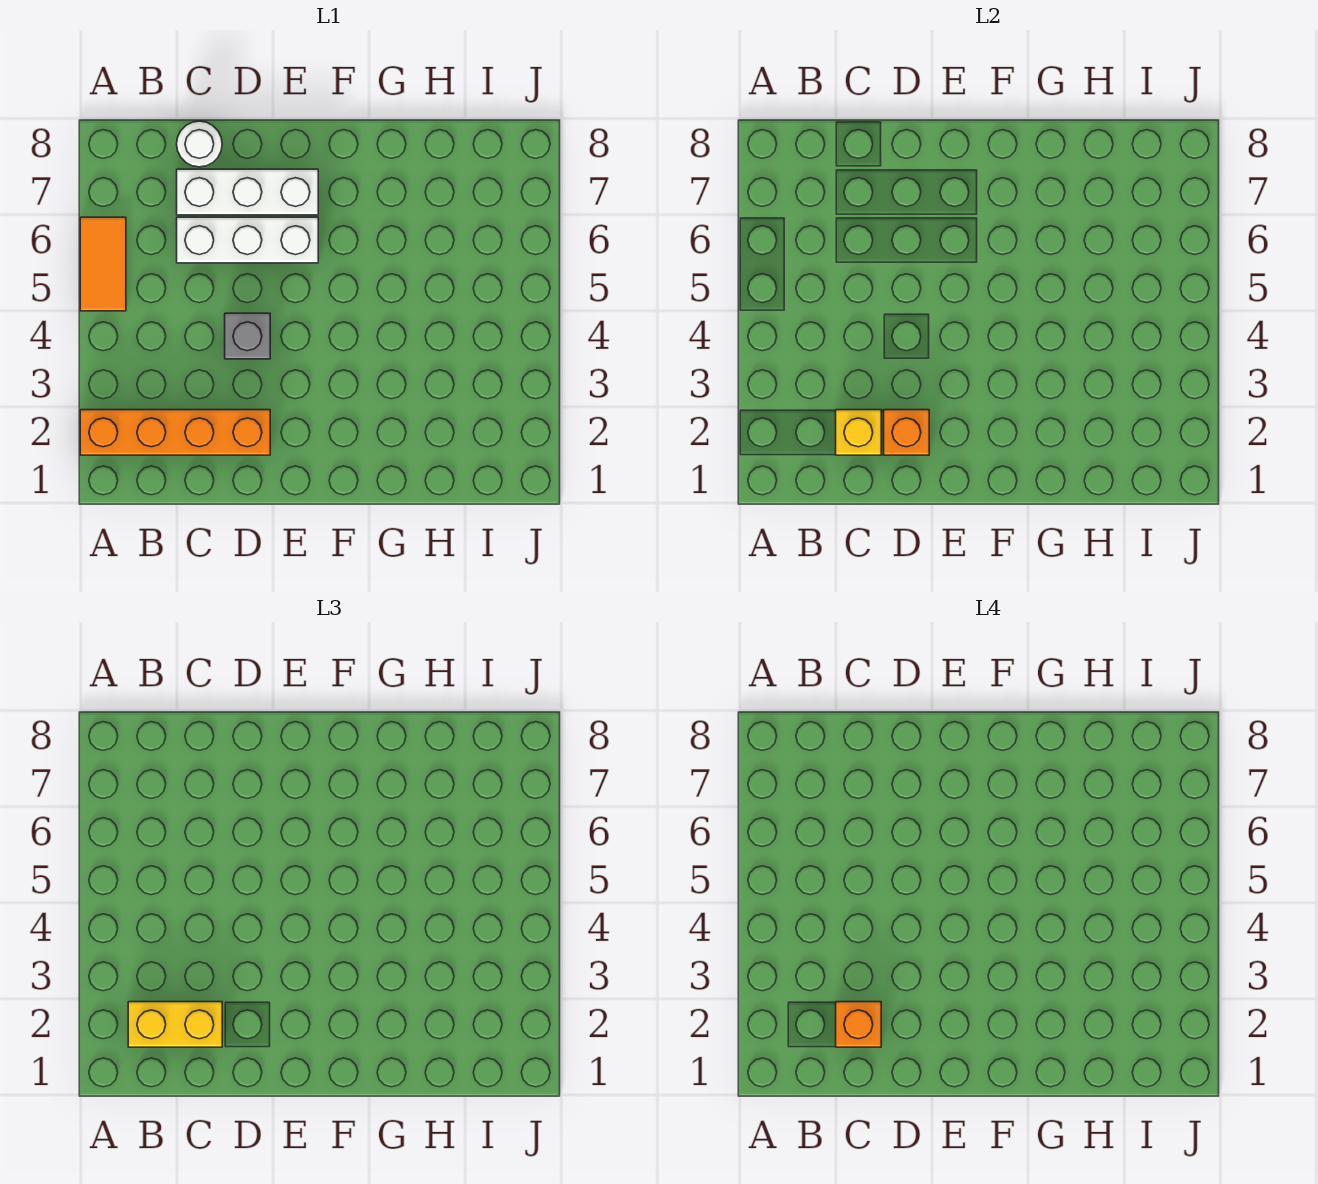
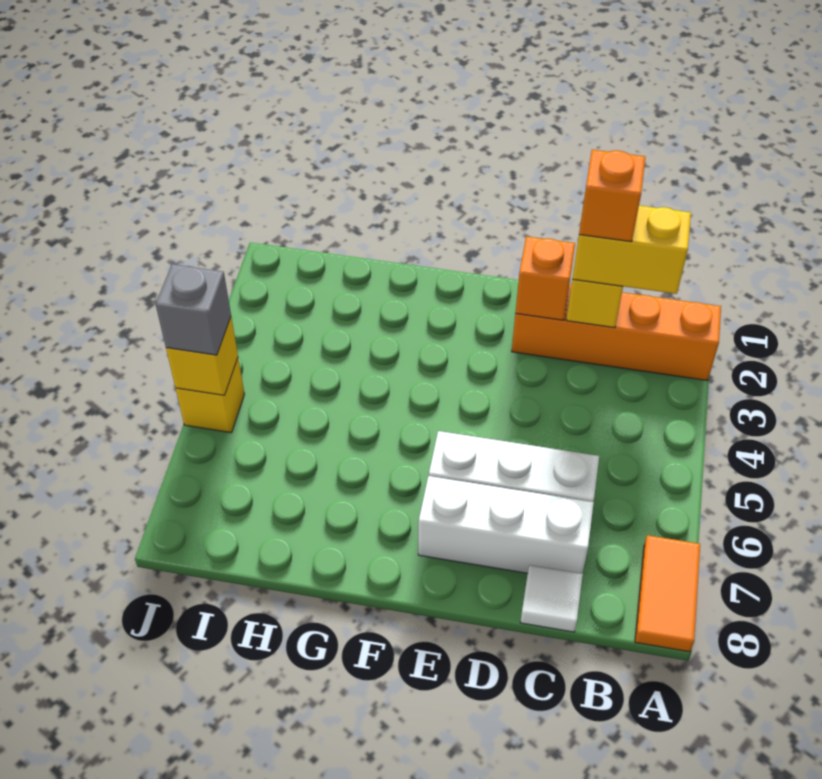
orange tile A5:A6 level 1 -> orange tile A7:A8 level 1
white round brick C8 level 1 -> white tile C8 level 1
grey brick D4 level 1 -> grey brick J5 level 3
none -> yellow brick J5 level 1
none -> yellow brick J5 level 2

